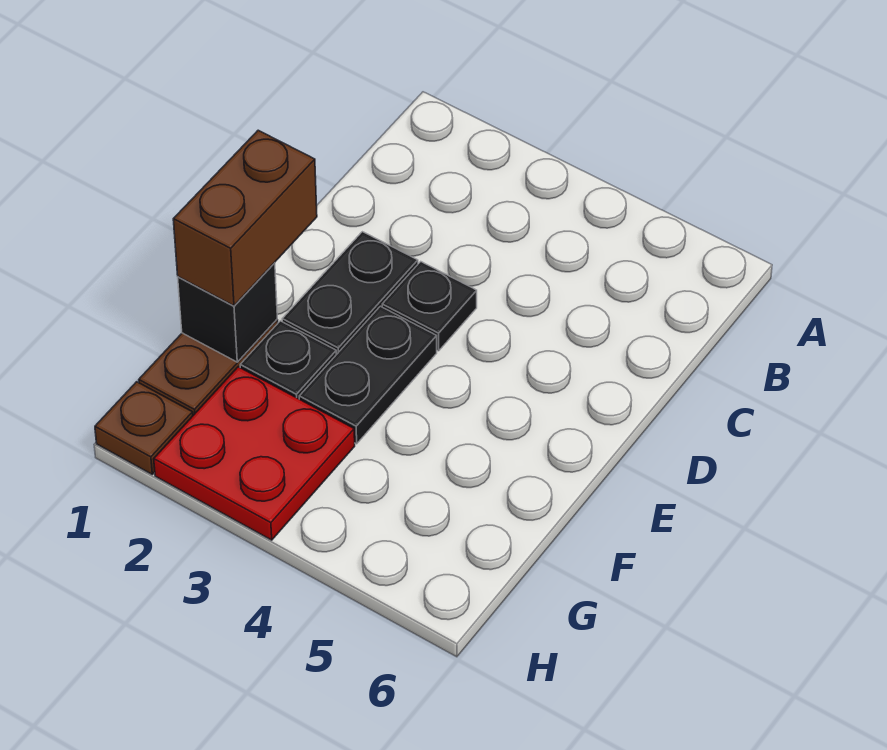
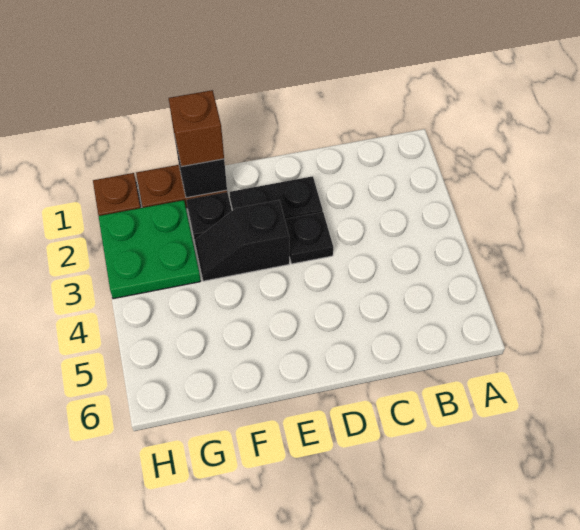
brown brick E1:F1 level 3 -> brown brick F1 level 3
black plate E3:F3 level 1 -> black slope E3:F3 level 1 top E
red plate G2:H3 level 1 -> green plate G2:H3 level 1

